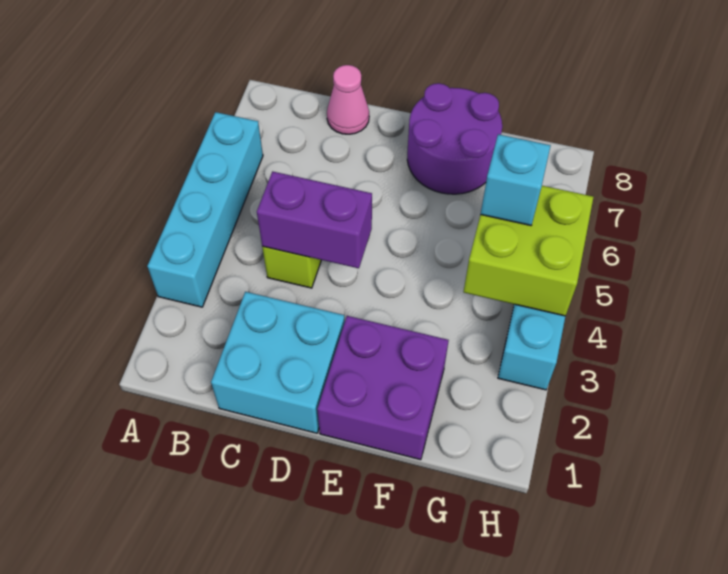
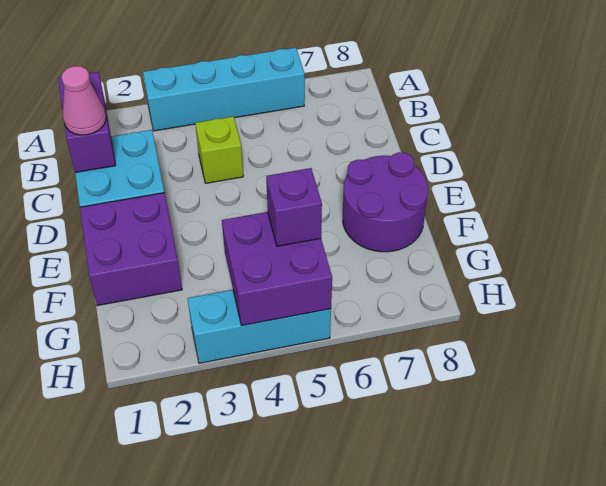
purple brick C4:D4 level 2 -> purple brick B1:C1 level 2
pink cone C8 level 1 -> pink cone C1 level 3
lime brick G4:H5 level 2 -> purple brick G4:H5 level 2
cyan brick G5 level 3 -> purple brick G5 level 3

